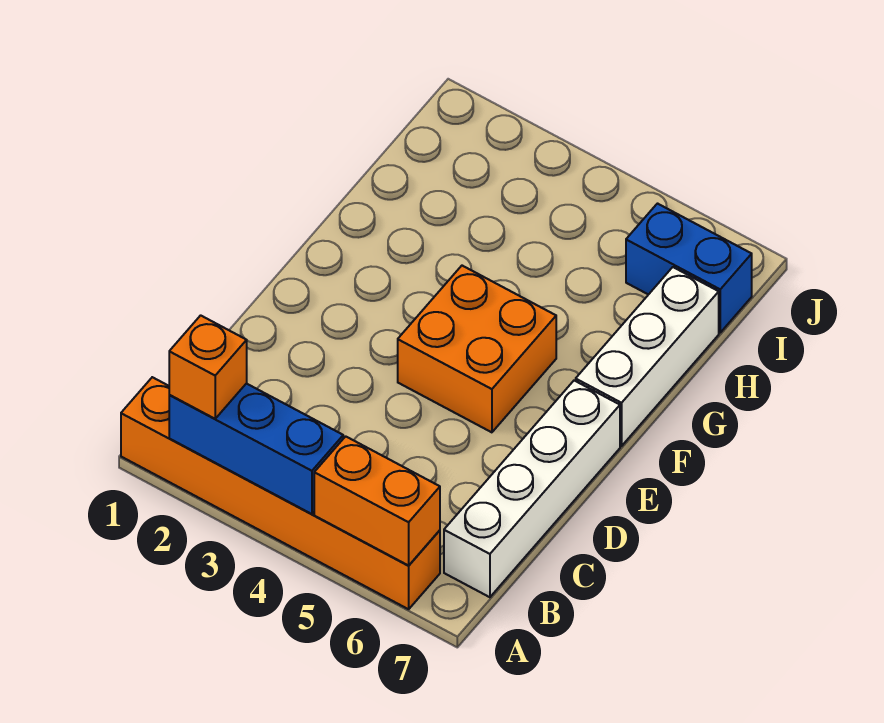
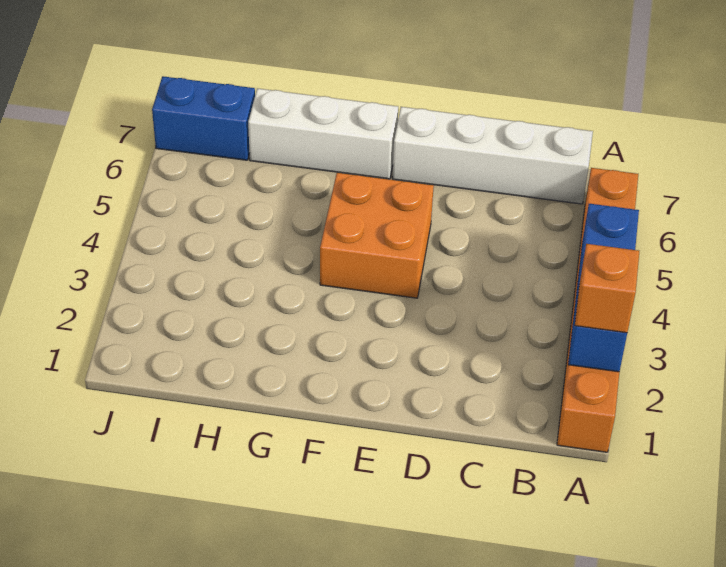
orange brick A5:A6 level 2 -> none
blue brick I6:I7 level 1 -> blue brick I7:J7 level 1

